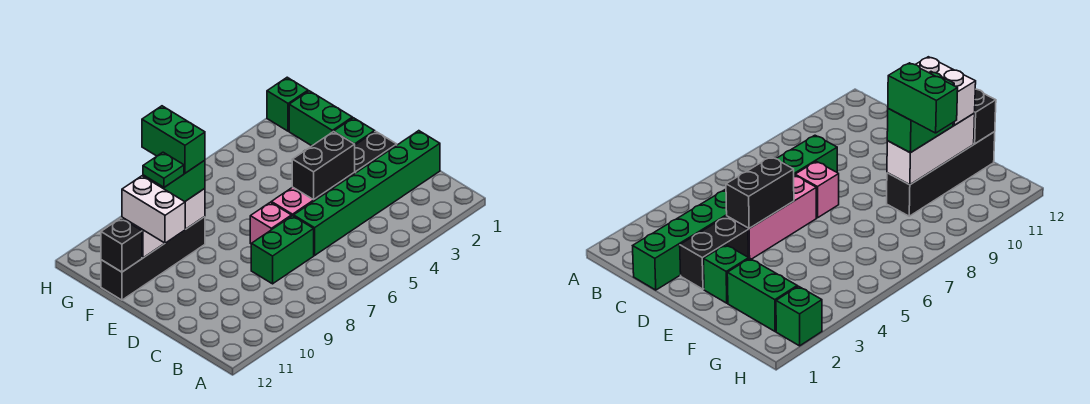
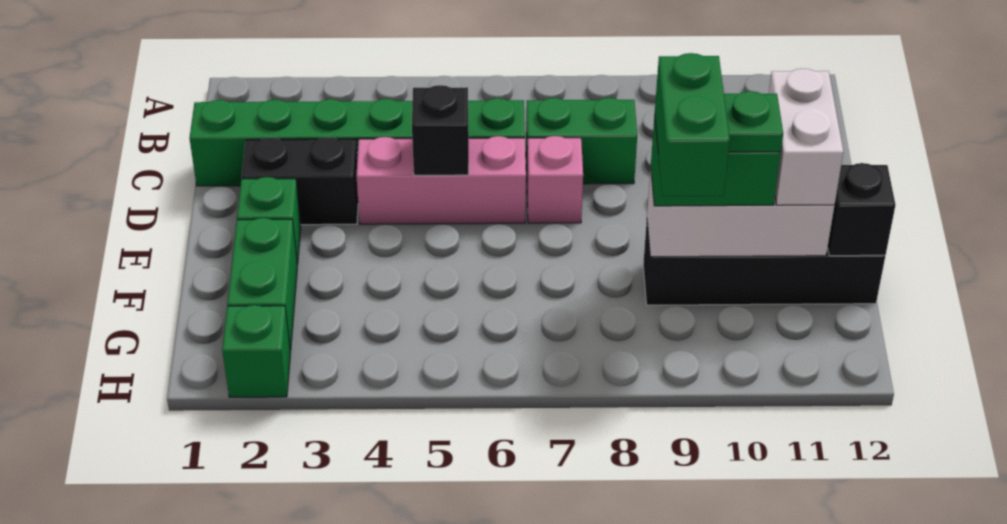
black brick D4:D5 level 2 -> black brick D5 level 2

